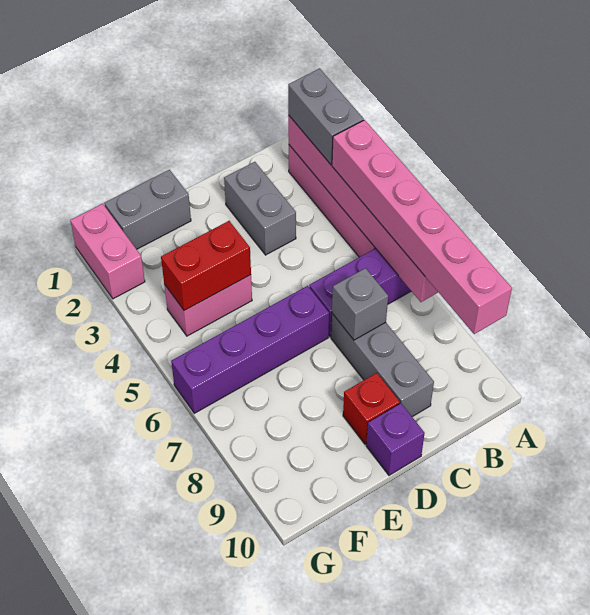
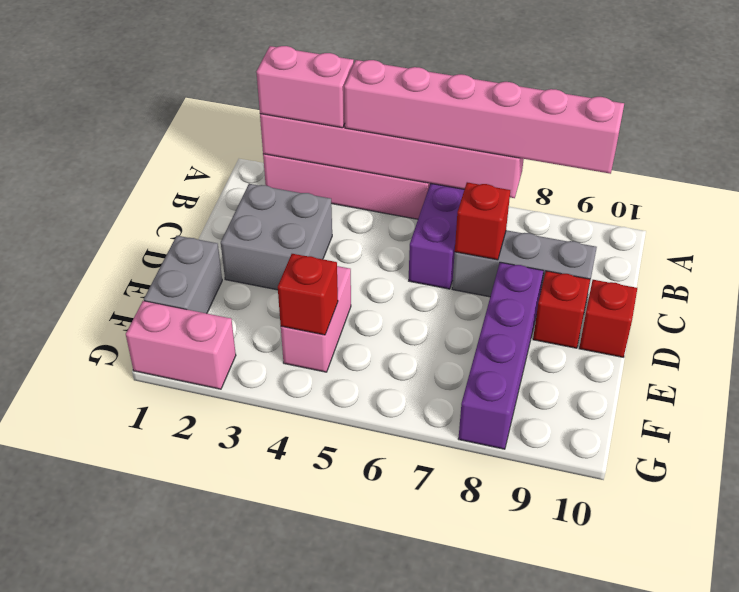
grey brick A2:A3 level 3 -> pink brick A2:A3 level 3
grey brick C2:C3 level 1 -> grey brick C2:D3 level 1
grey brick C7 level 2 -> red brick C7 level 2
purple brick D6:G6 level 1 -> purple brick D8:G8 level 1
purple brick D10 level 1 -> red brick D10 level 1
red brick E4:F4 level 2 -> red brick F4 level 2

